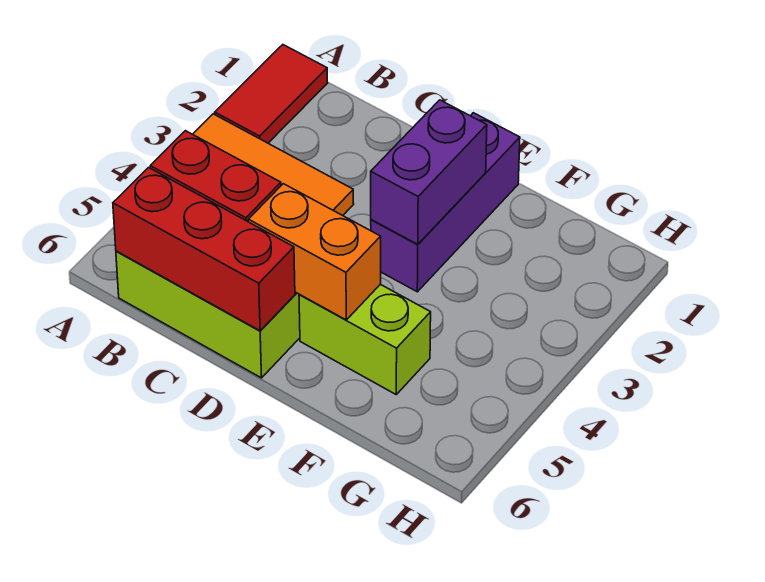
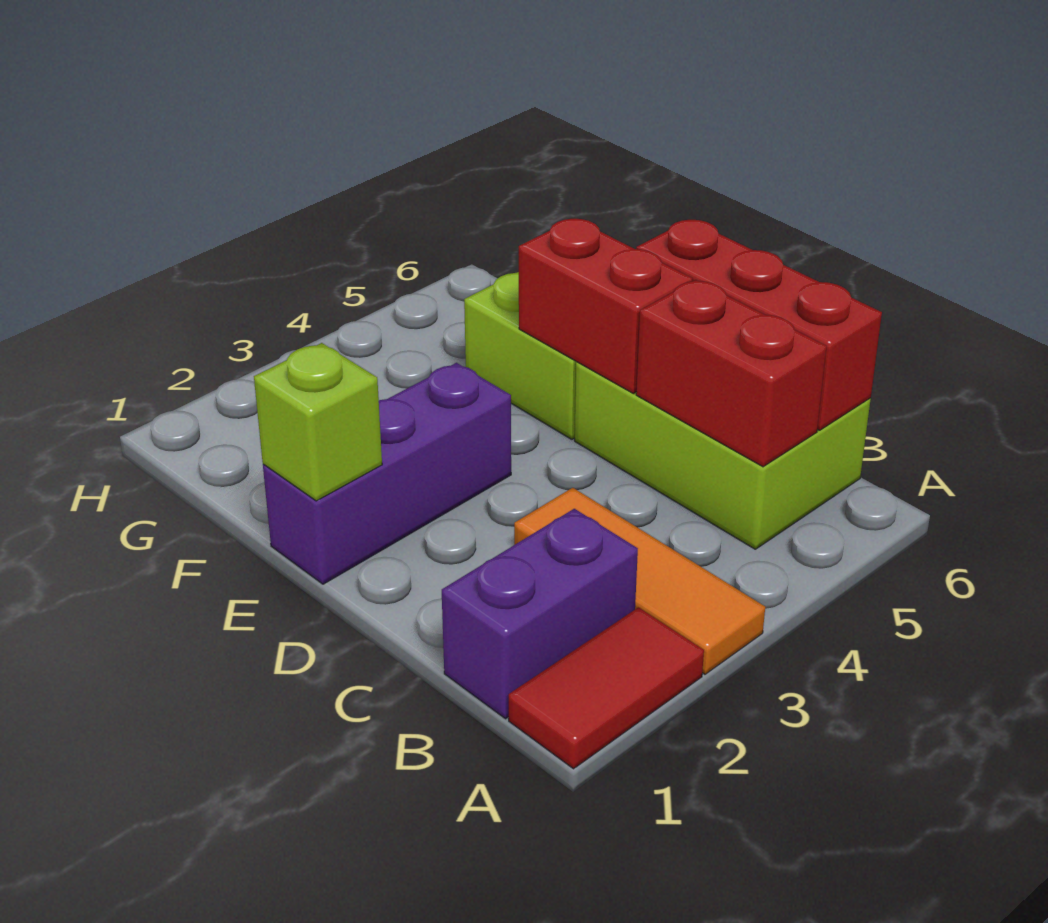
orange brick D5:E5 level 2 -> red brick D5:E5 level 2
none -> lime brick E1 level 2
purple brick E2:E3 level 2 -> purple brick B1:B2 level 1

